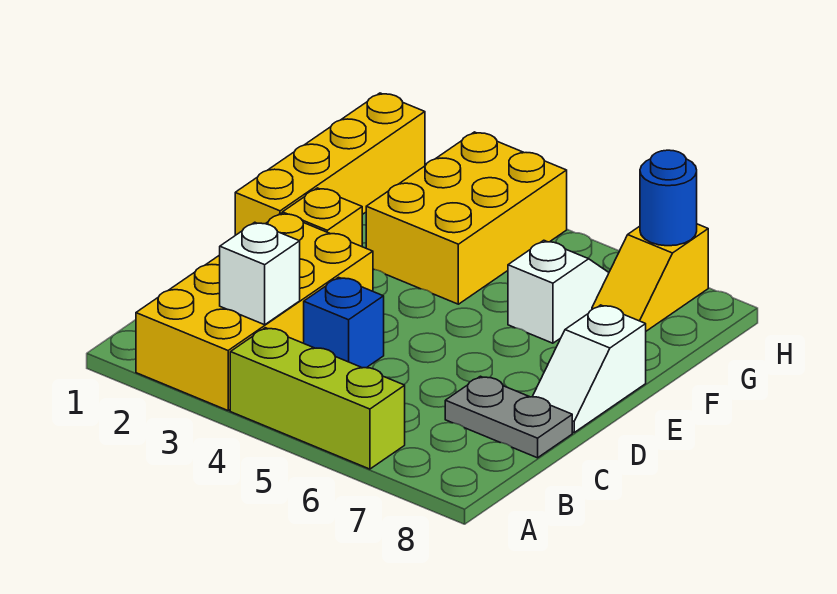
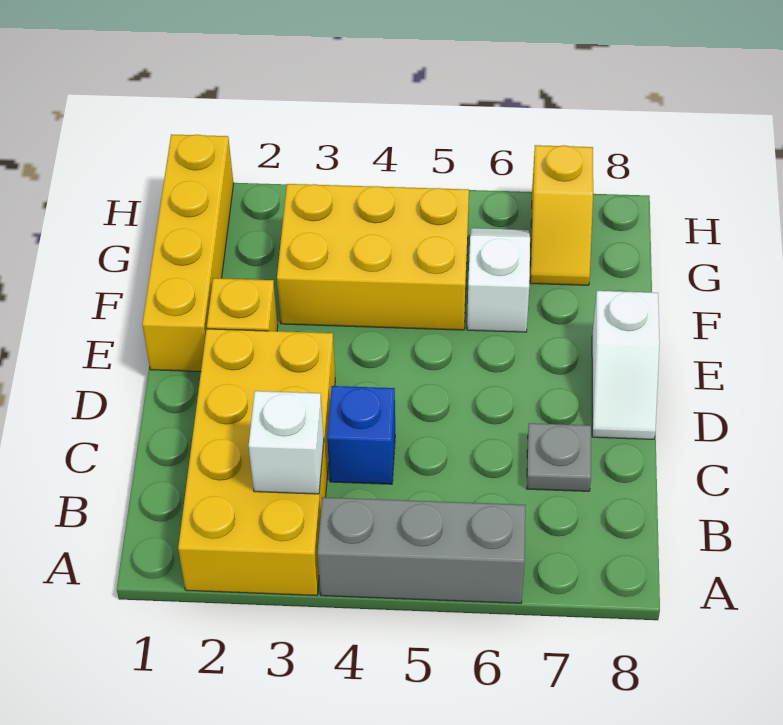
lime brick A4:A6 level 1 -> grey brick A4:A6 level 1
grey plate C7:C8 level 1 -> grey plate C7 level 1
yellow brick F3:H4 level 1 -> yellow brick F3:G5 level 1
blue round brick H7 level 2 -> none

